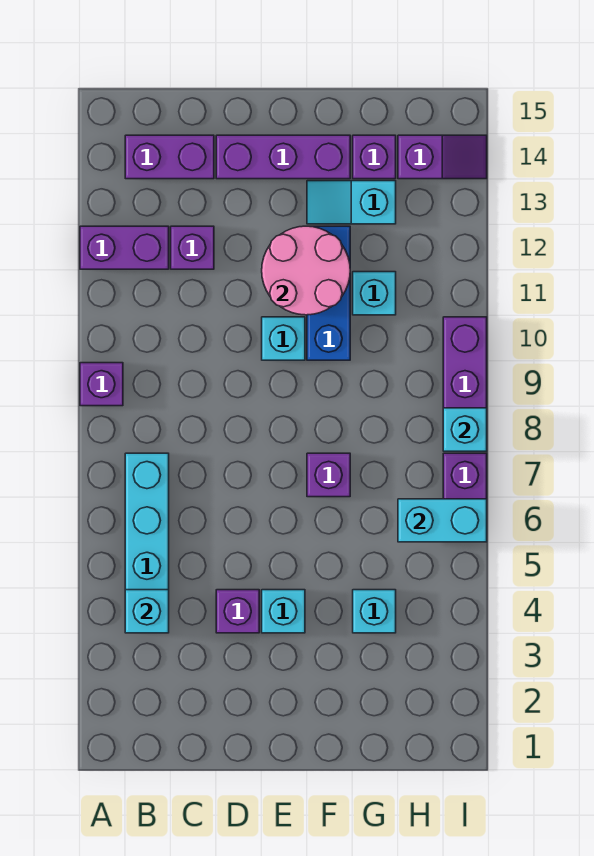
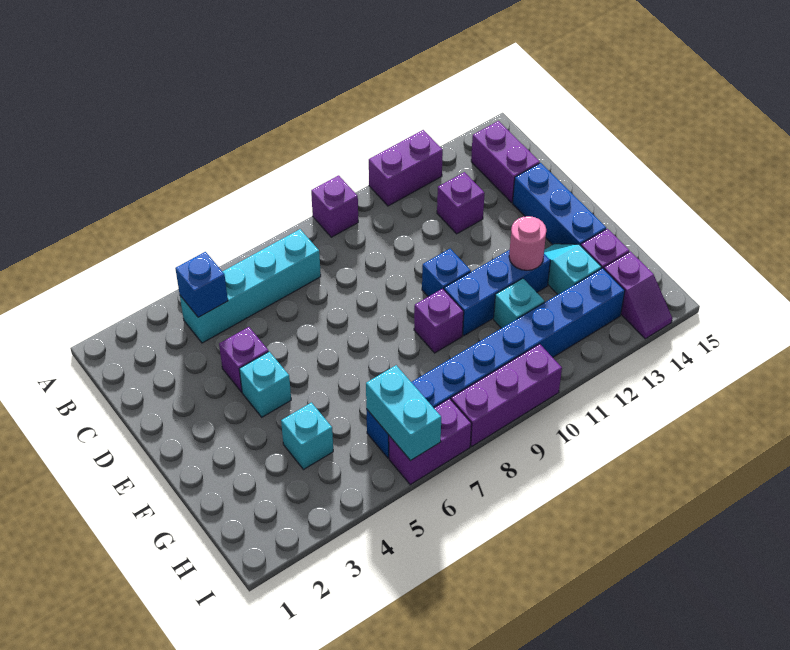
purple brick A12:B12 level 1 -> purple brick A11:A12 level 1
cyan brick B4 level 2 -> blue brick B4 level 2
purple brick D14:F14 level 1 -> blue brick D14:F14 level 1
cyan brick E10 level 1 -> blue brick E10 level 1
pink round brick E11:F12 level 2 -> pink round brick F12 level 2
purple brick F7 level 1 -> purple brick F9 level 1
none -> blue brick H6:H13 level 1
cyan brick I8 level 2 -> none

